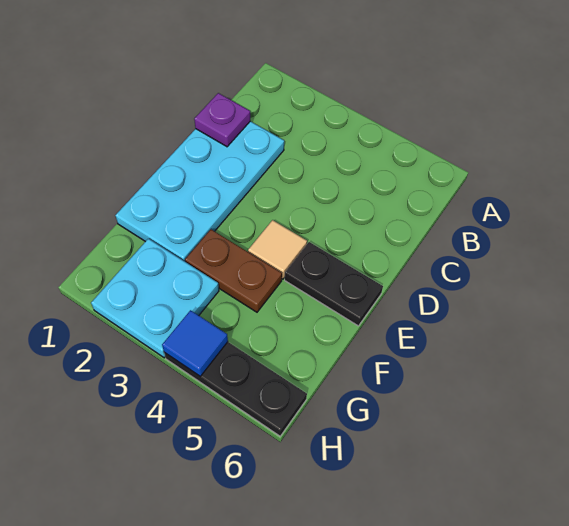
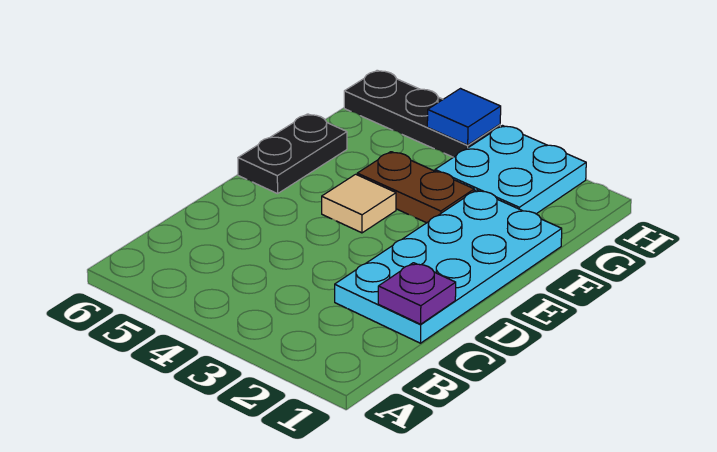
black plate E5:E6 level 1 -> black plate E6:F6 level 1

